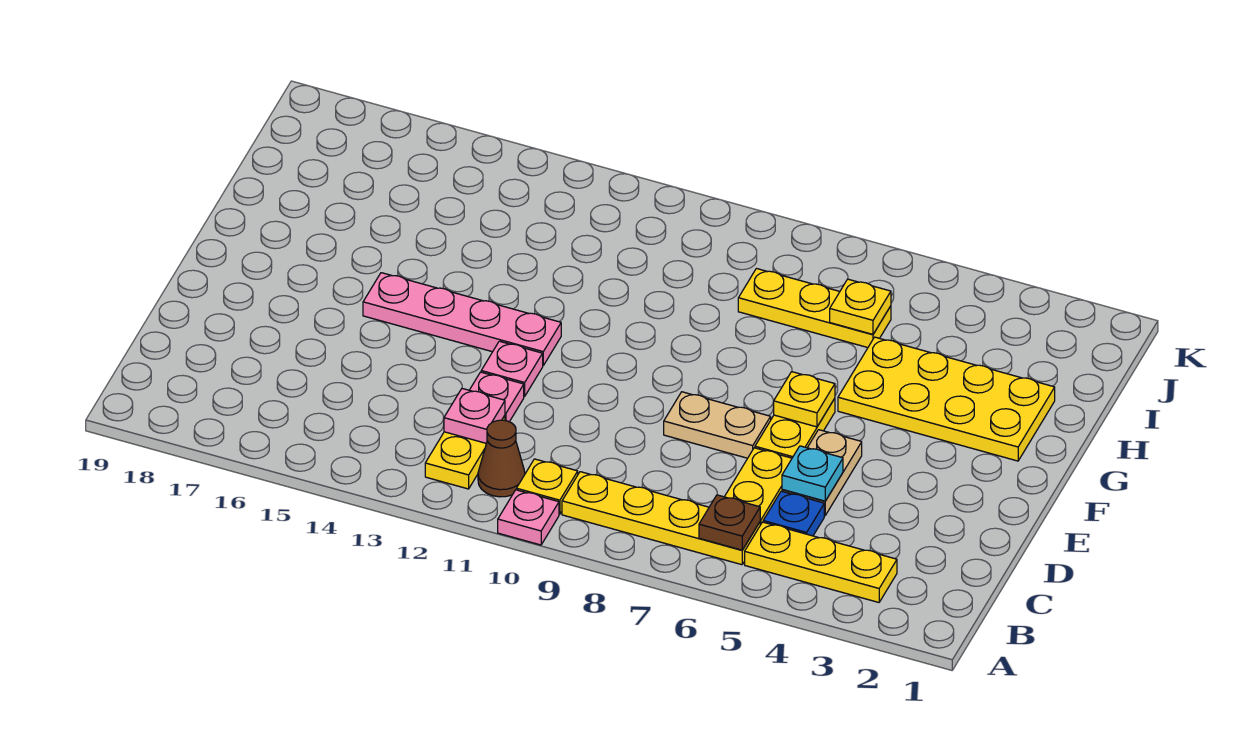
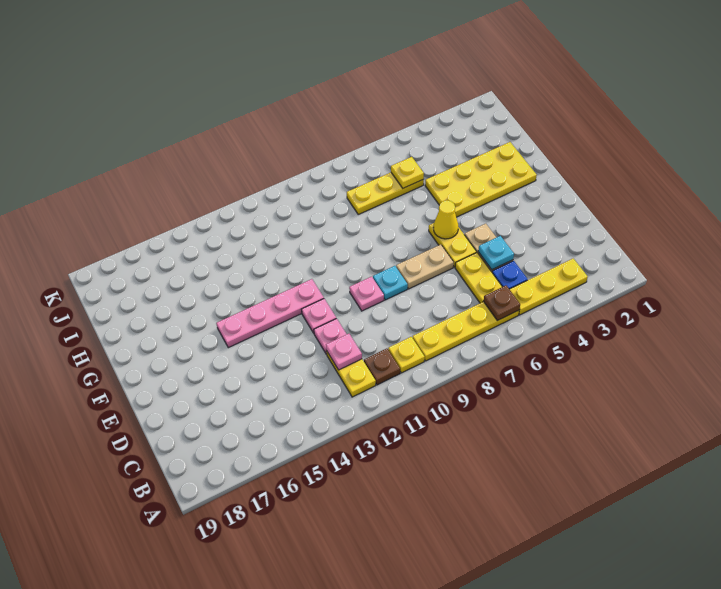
pink plate A10 level 1 -> pink plate E10 level 1
brown cone B11 level 1 -> brown plate B11 level 1
none -> cyan plate E9 level 1
yellow plate F6 level 2 -> yellow cone F6 level 2

